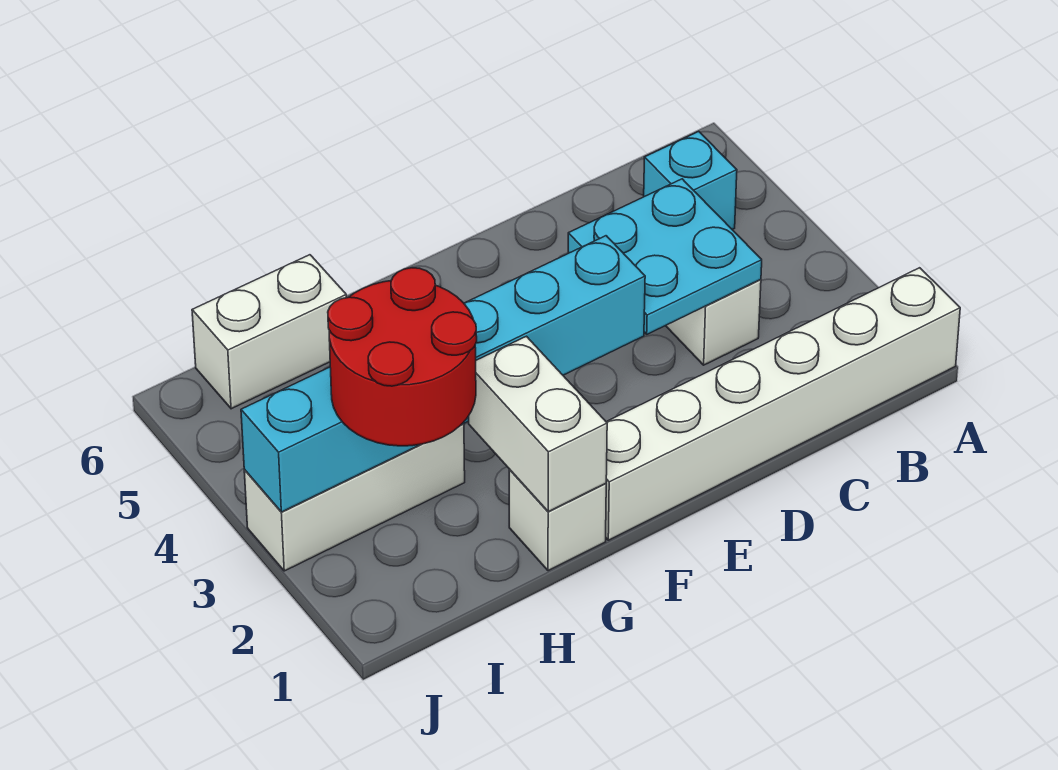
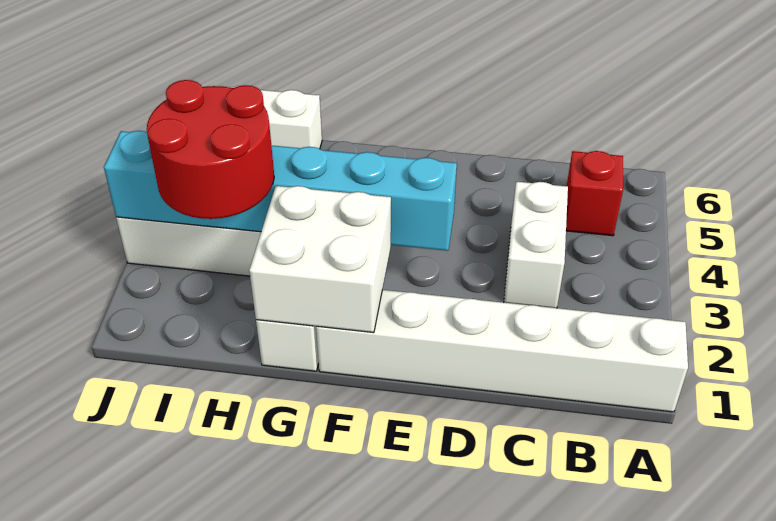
cyan brick B5 level 1 -> red brick B5 level 1
cyan plate C3:D4 level 2 -> none
white brick G1:G2 level 2 -> white brick F1:G2 level 2

